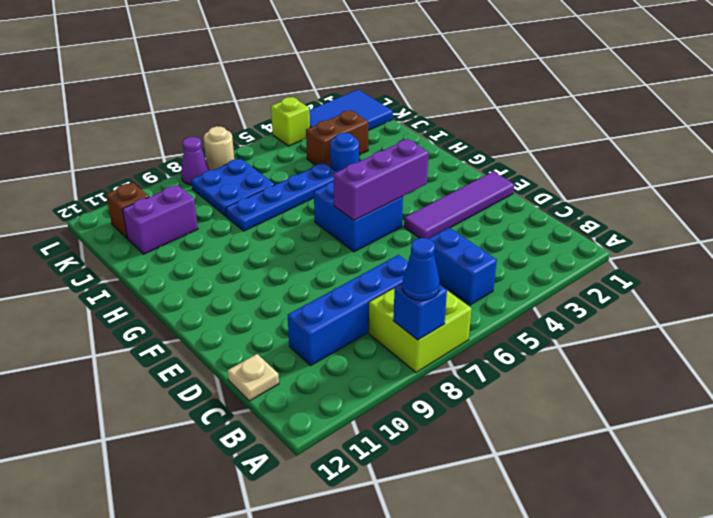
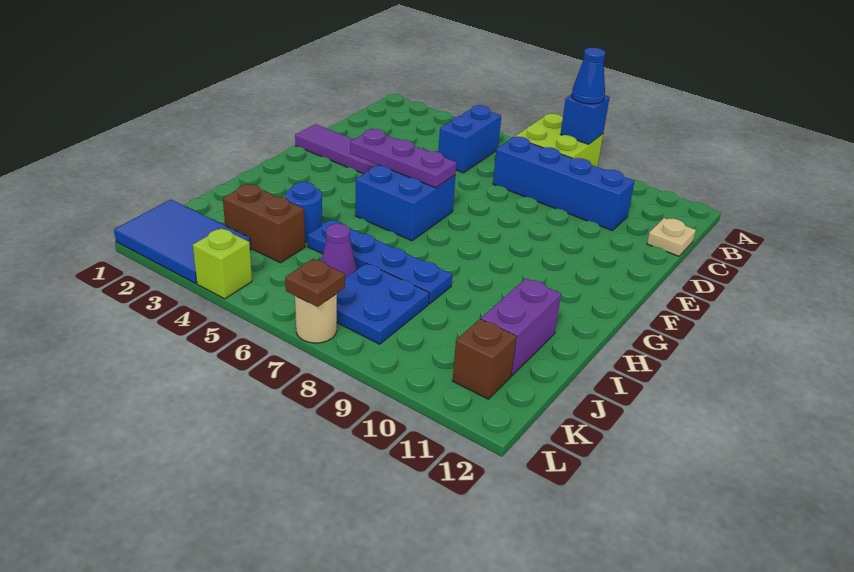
purple brick F4:F6 level 2 -> purple plate F4:F6 level 2
purple brick J10:J11 level 1 -> purple brick I11:J11 level 1
none -> brown plate L7 level 2
purple cone L8 level 1 -> purple cone J6 level 1

